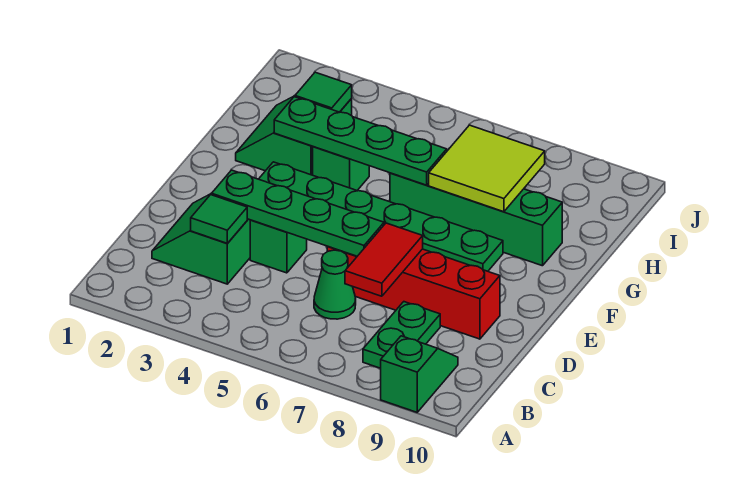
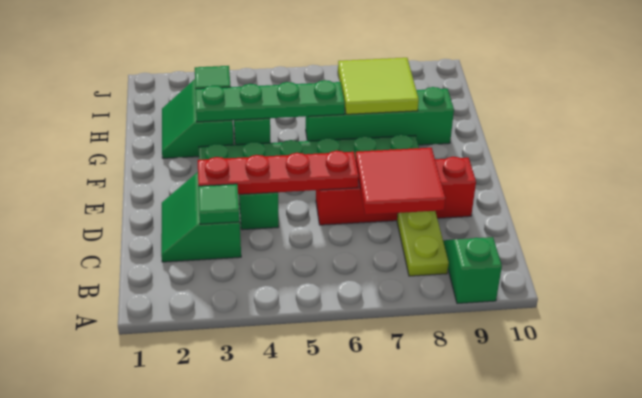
green plate B8:C8 level 1 -> lime plate B8:C8 level 1
green cone C6 level 1 -> none
red tile C7:D7 level 2 -> red tile C7:D8 level 2
green plate D3:D6 level 2 -> red plate D3:D6 level 2

